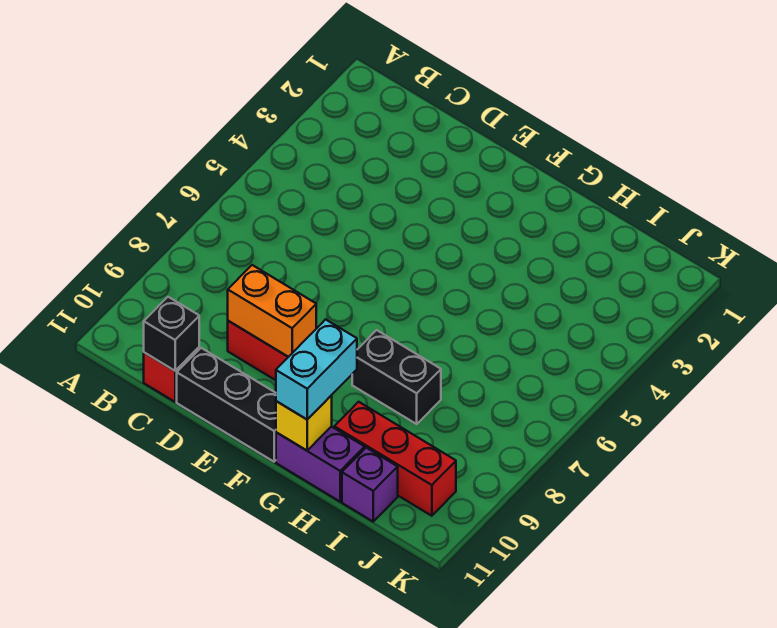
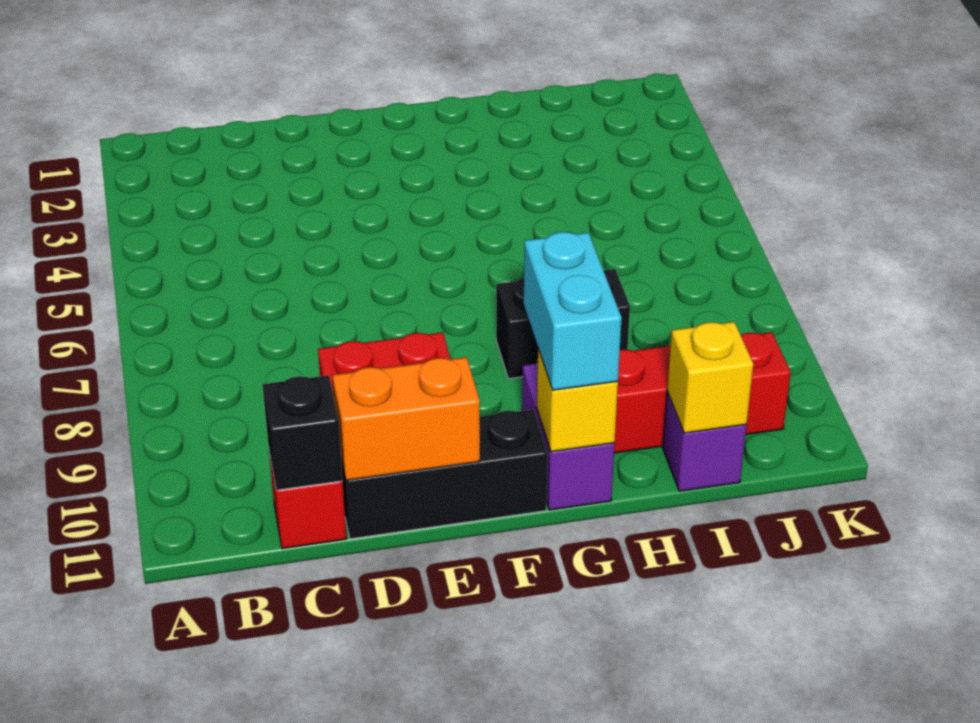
orange brick D9:E9 level 2 -> orange brick D11:E11 level 2
purple brick G11:H11 level 1 -> purple brick G10:G11 level 1
none -> yellow brick I11 level 2

